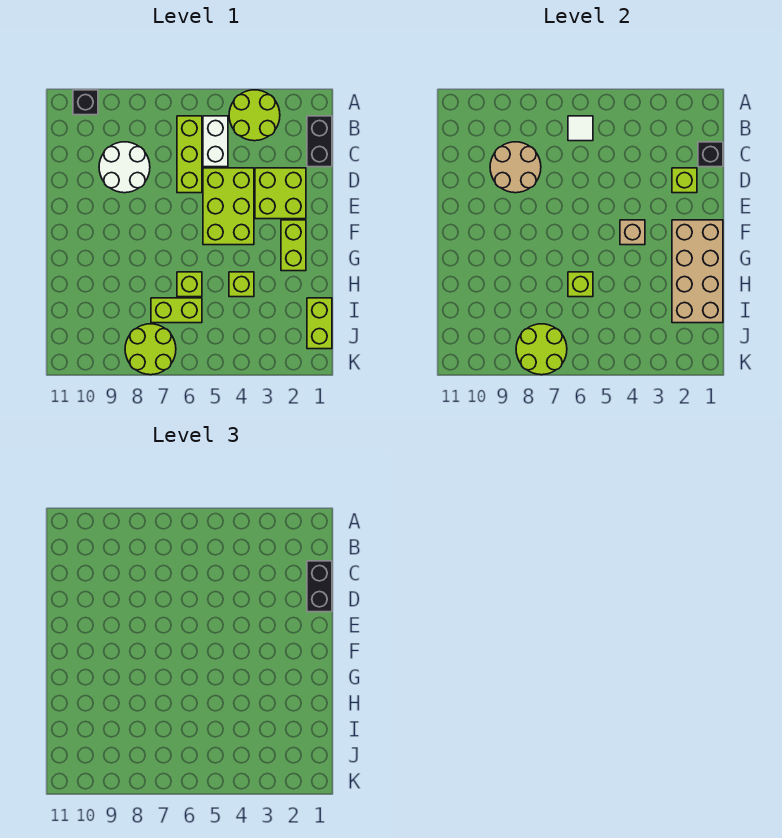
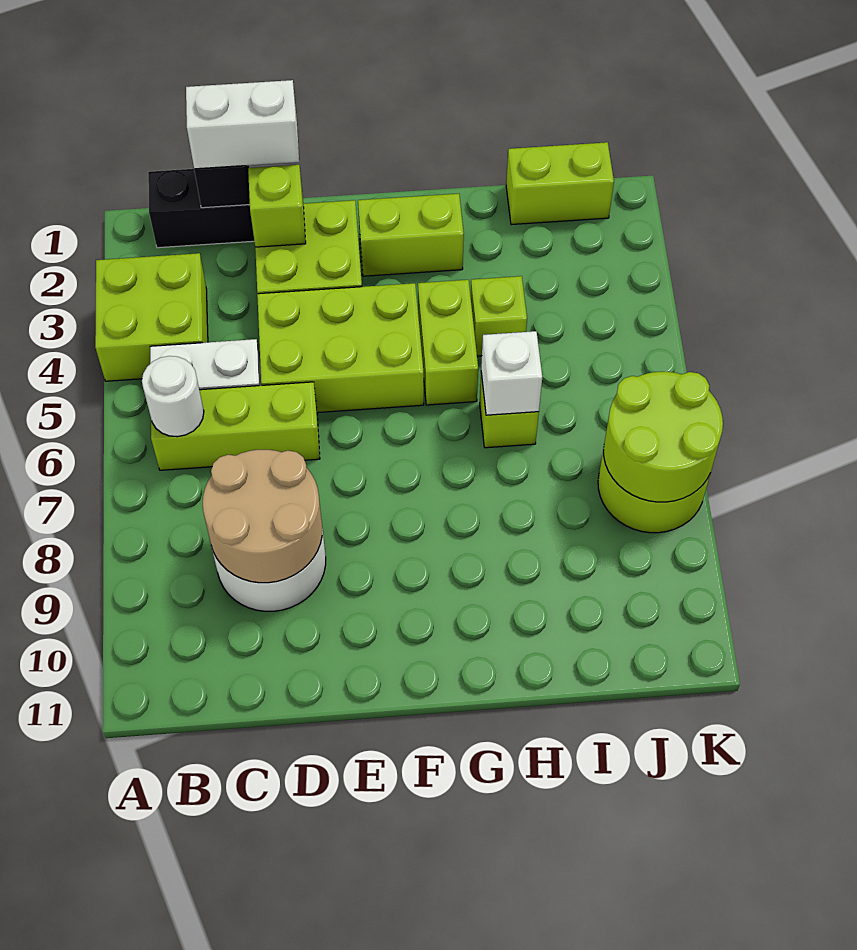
lime round brick A3:B4 level 1 -> lime brick A3:B4 level 1
black brick A10 level 1 -> none
white tile B6 level 2 -> white round brick B6 level 2
black brick C1:D1 level 3 -> white brick C1:D1 level 3
tan brick F1:I2 level 2 -> none
tan brick F4 level 2 -> none
lime brick H6 level 2 -> white brick H6 level 2
lime brick I6:I7 level 1 -> lime brick G4:G5 level 1

